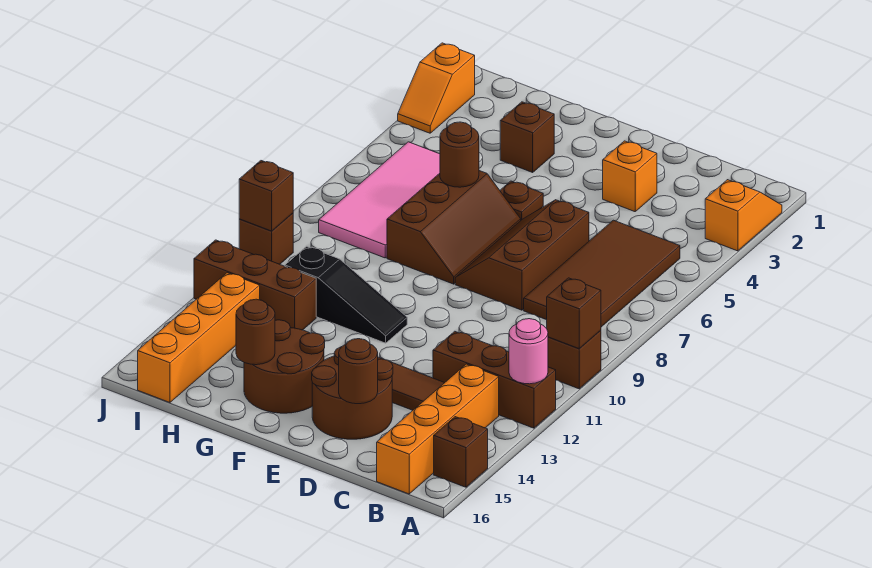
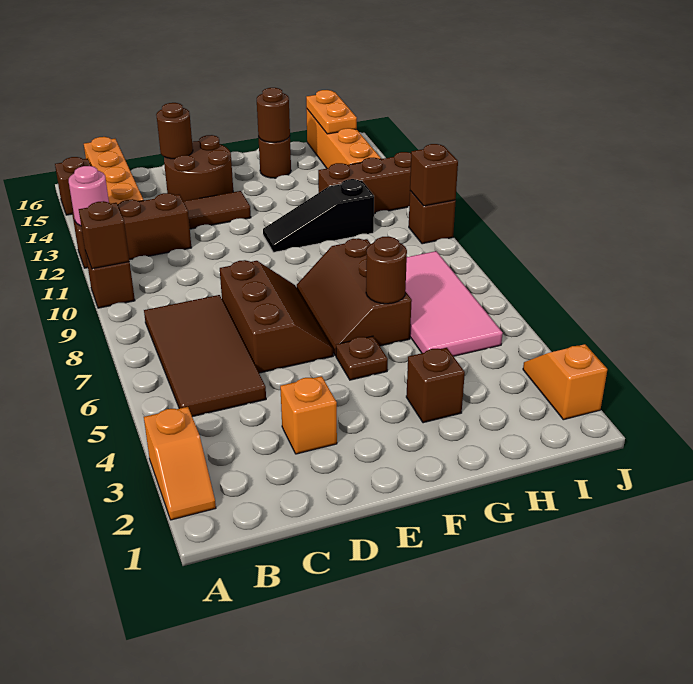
brown round brick F14:G15 level 1 -> brown round brick G15 level 1
none -> orange plate I15:I16 level 2

